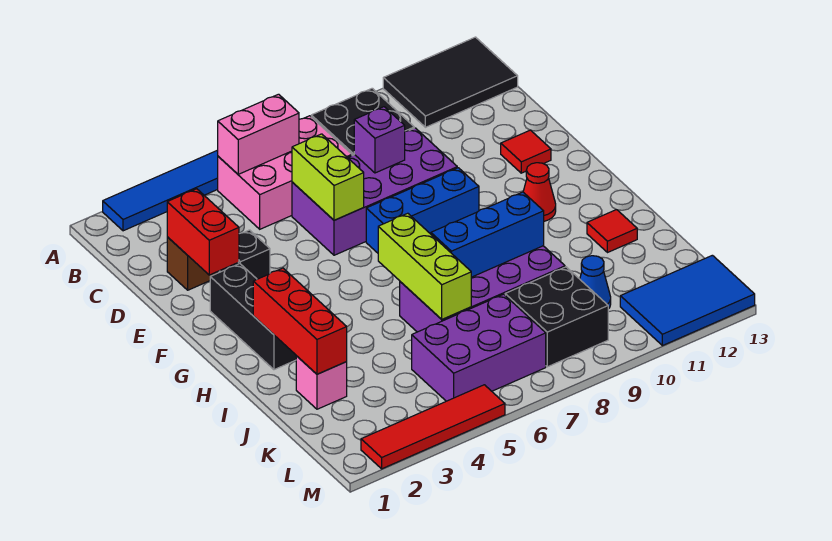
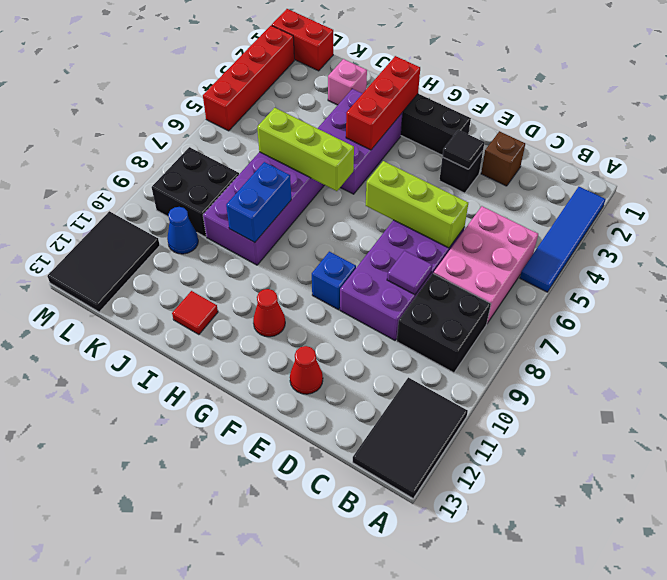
pink brick B5:B6 level 2 -> none
red brick D2:E2 level 2 -> red brick L1:M1 level 1
lime brick D6:E6 level 2 -> lime brick D6:F6 level 2
purple brick D8 level 2 -> purple tile D8 level 2
none -> black tile E3 level 2
red tile E12 level 1 -> red cone E12 level 1
blue brick F7:F9 level 1 -> blue brick F9 level 1
red brick H2:J2 level 2 -> red brick H2:H4 level 2
blue brick I7:I9 level 2 -> blue brick I8:I9 level 2
purple brick K5:L7 level 1 -> purple brick H3:I5 level 1
blue tile L11:M13 level 1 -> black tile L11:M13 level 1
red tile M2:M5 level 1 -> red brick M2:M5 level 1

